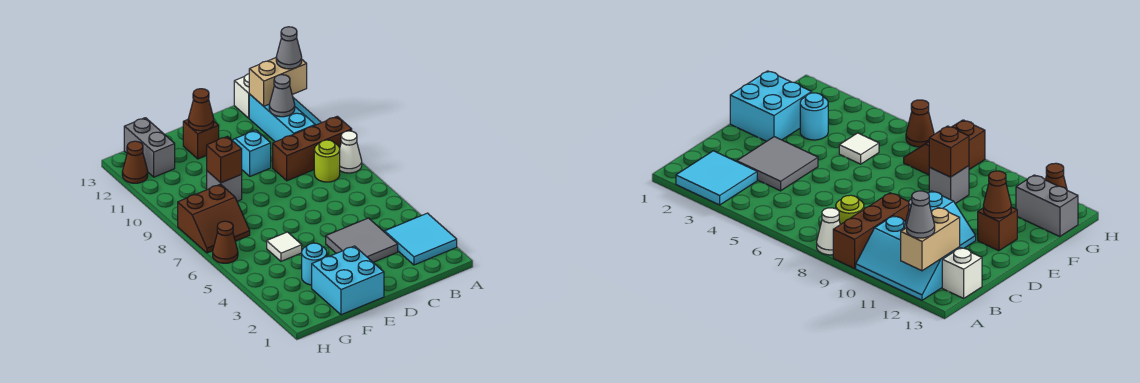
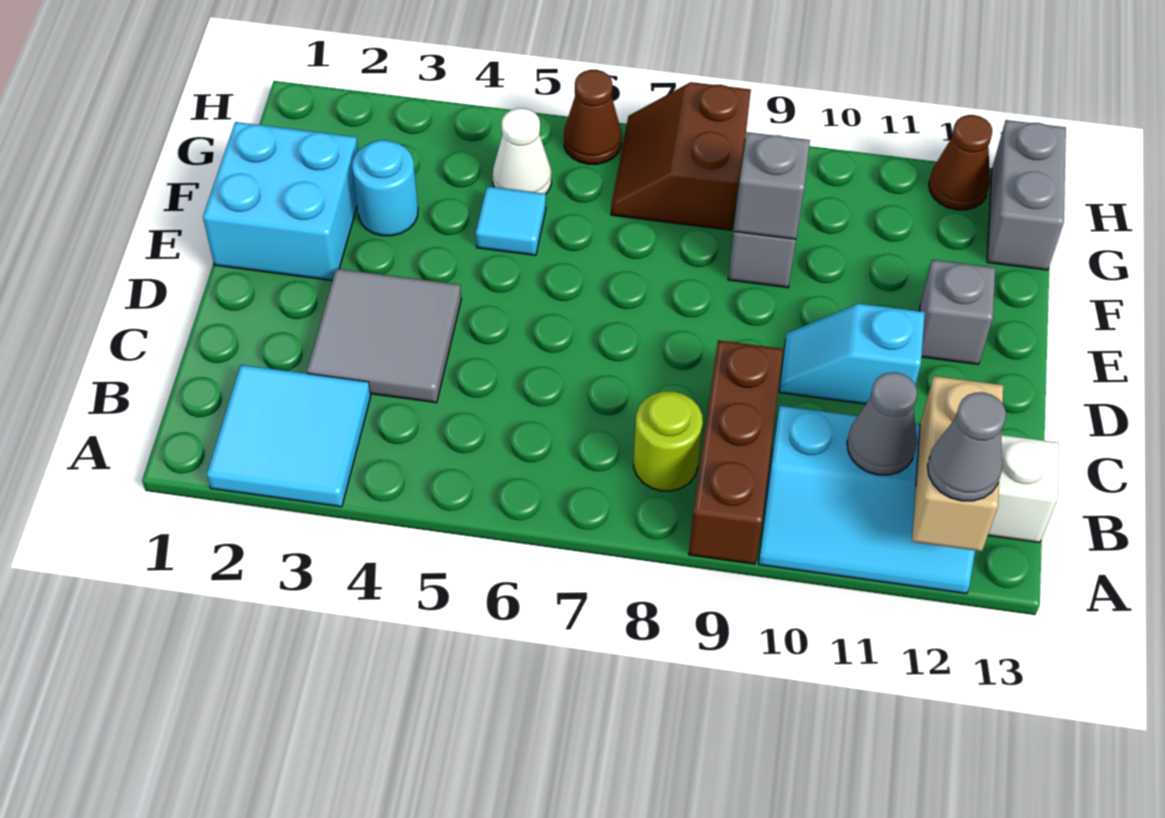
white cone A8 level 1 -> white cone G5 level 1
cyan slope D10:D11 level 1 top 10 -> cyan slope D10:D11 level 1 top 11
brown brick E12 level 1 -> grey brick E12 level 1
brown cone E12 level 2 -> none
white tile F5 level 1 -> cyan tile F5 level 1
brown brick F9 level 2 -> grey brick F9 level 2
grey brick G12:G13 level 1 -> grey brick G13:H13 level 1

